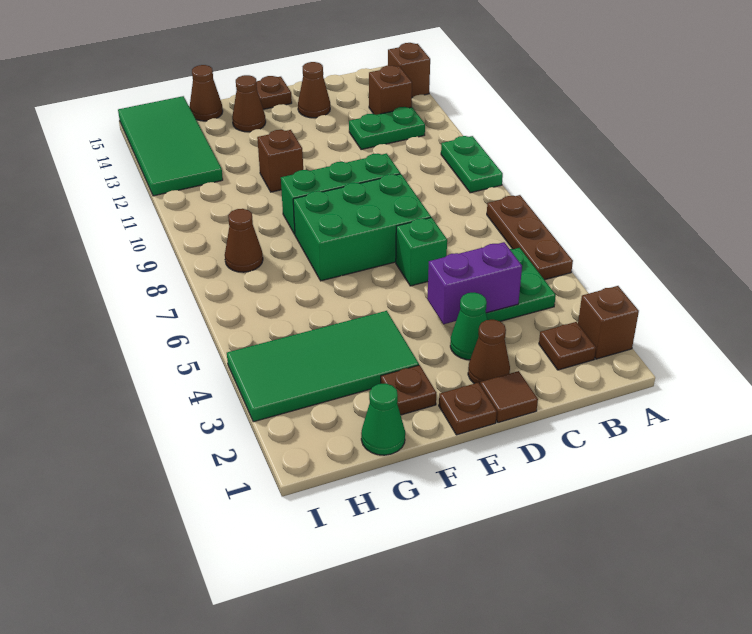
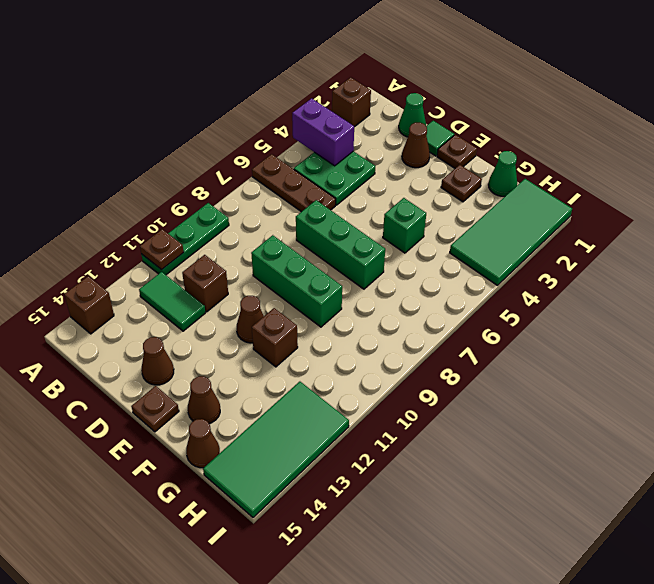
brown plate A5:A7 level 1 -> brown plate A6:C6 level 1
green plate A9:A10 level 1 -> green plate A9:A11 level 1
brown plate B2 level 1 -> brown plate A11 level 2
green plate B12:C12 level 1 -> green tile B12:C12 level 1
brown brick B13 level 1 -> brown brick C11 level 1
purple brick C4:D4 level 2 -> purple brick A4:B4 level 2
brown tile D1 level 1 -> green tile D1 level 1
green cone D3 level 1 -> green cone C1 level 1
green brick D6 level 1 -> green brick F5 level 1
green brick D7:F8 level 1 -> green brick D7:F7 level 1
green tile F3:I4 level 1 -> green tile H1:I4 level 1
brown cone H8 level 1 -> brown cone E11 level 1

